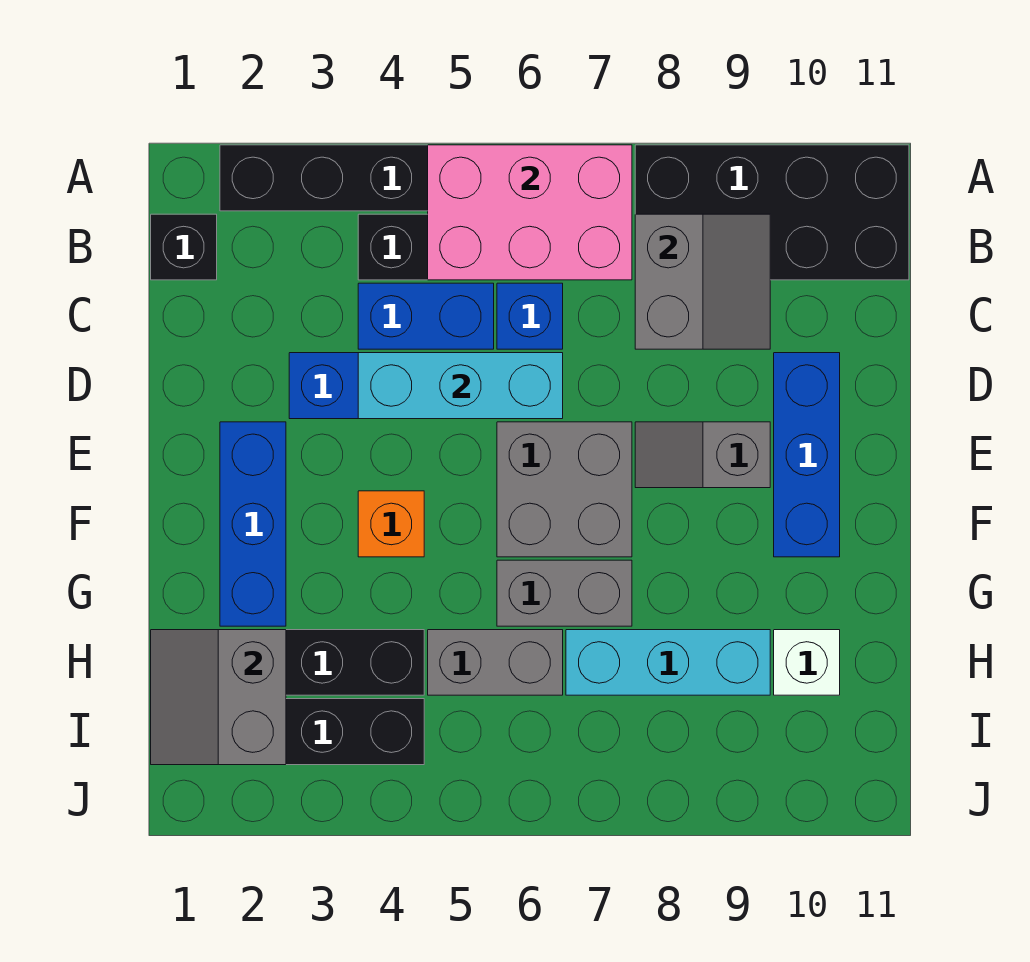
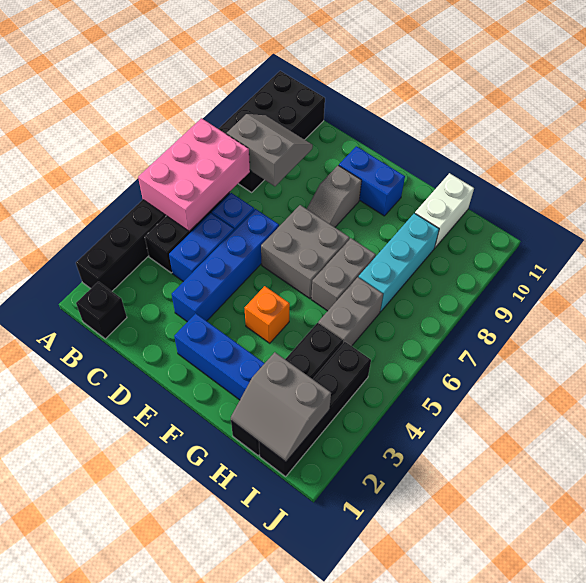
cyan brick D4:D6 level 2 -> none
blue brick D10:F10 level 1 -> blue brick E10:F10 level 1
white brick H10 level 1 -> white brick H10:H11 level 1

